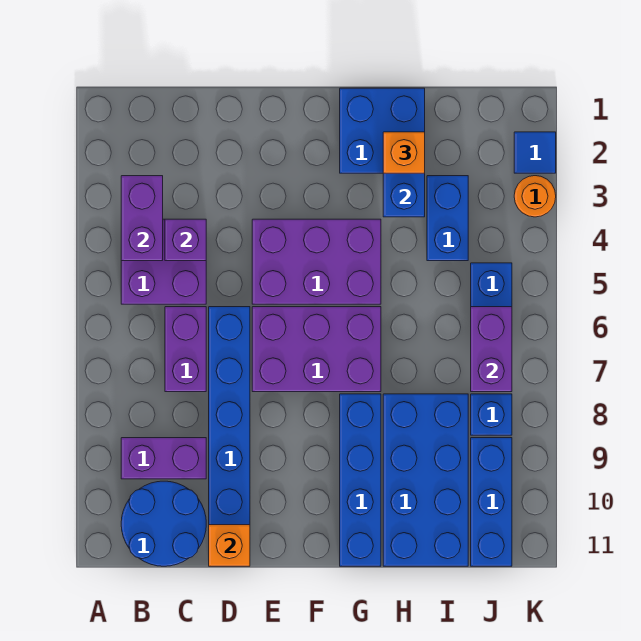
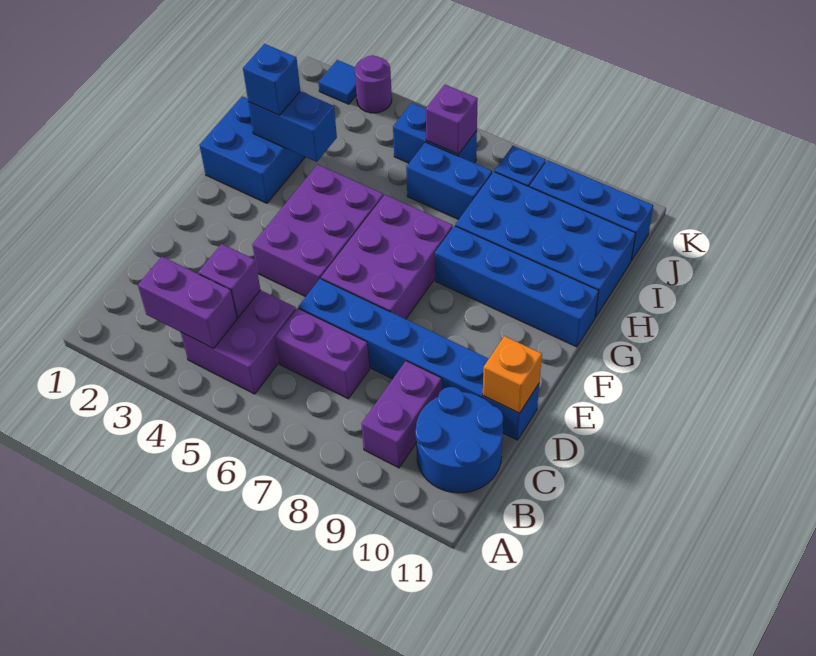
orange brick H2 level 3 -> blue brick H2 level 3
blue brick I3:I4 level 1 -> blue brick I6:I7 level 1
purple brick J6:J7 level 2 -> purple brick J6 level 2
orange round brick K3 level 1 -> purple round brick K3 level 1

